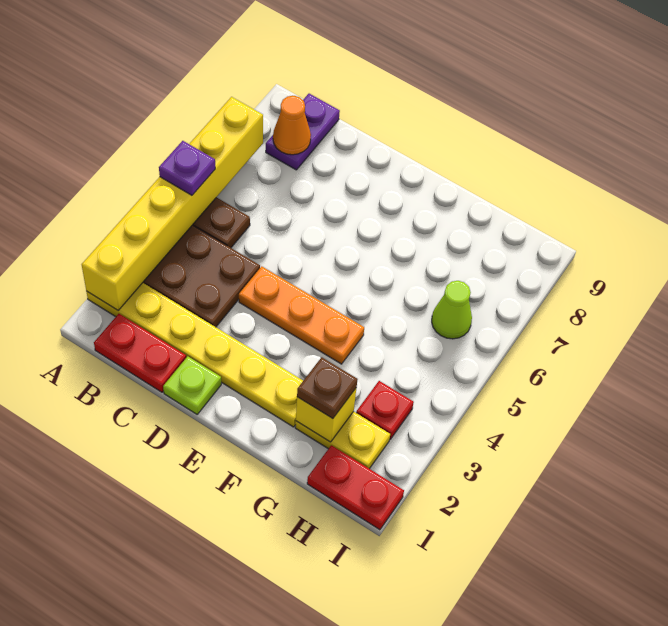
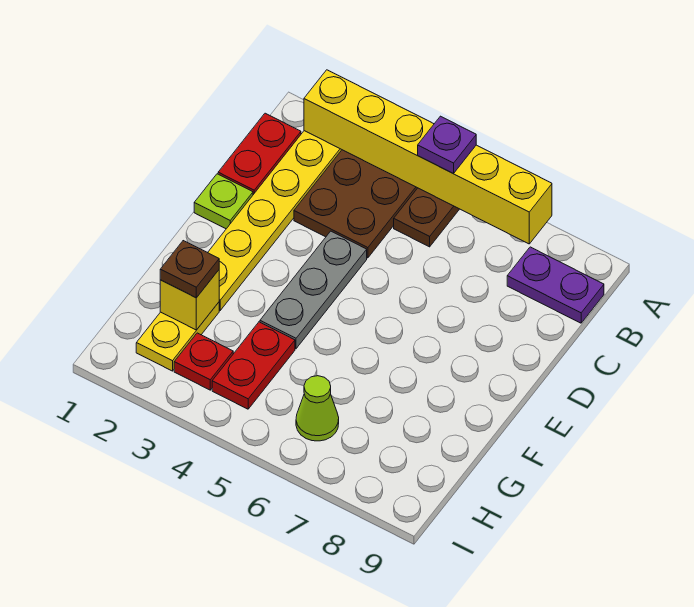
orange cone B8 level 2 -> none
orange plate D4:F4 level 1 -> grey plate D4:F4 level 1
red plate H1:I1 level 1 -> red plate G4:H4 level 1

